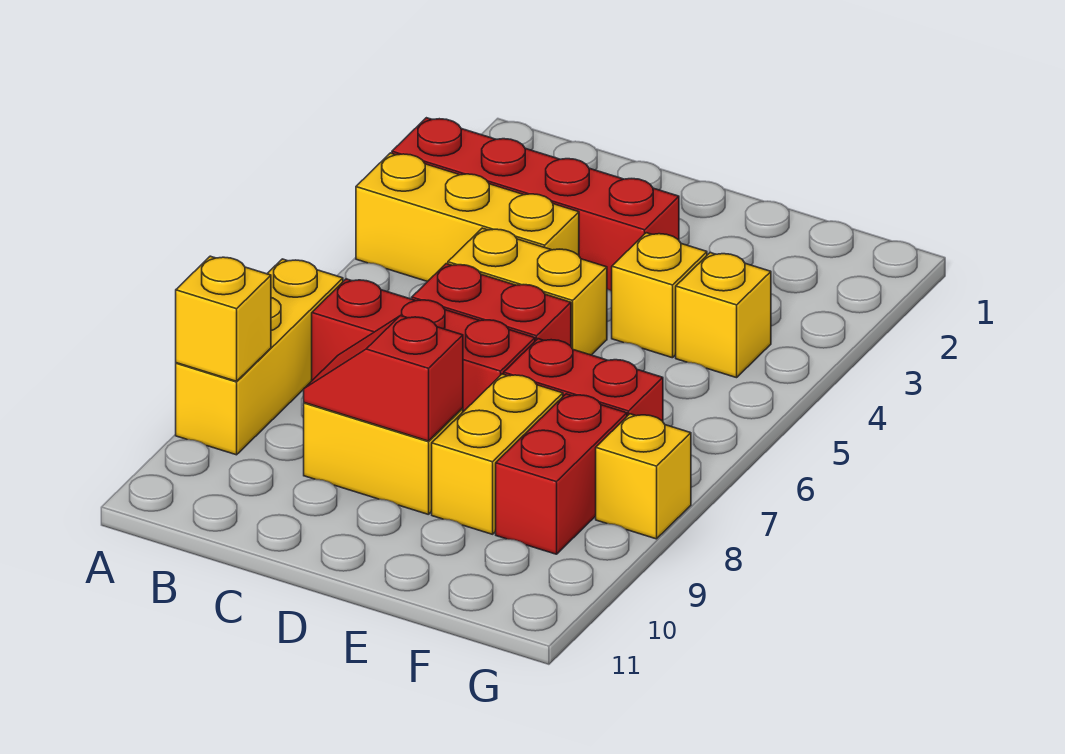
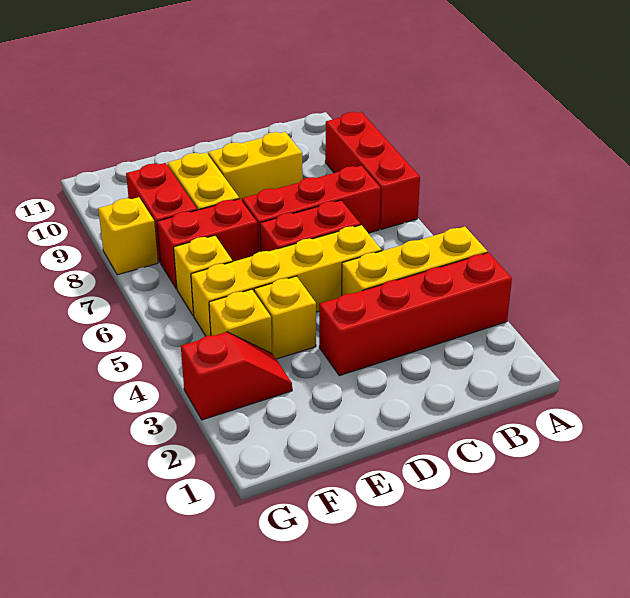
yellow brick A7:A9 level 1 -> red brick A7:A9 level 1
yellow brick A9 level 2 -> yellow brick F6 level 1
yellow brick C5:D5 level 1 -> yellow brick C5:F5 level 1
red slope C9:D9 level 2 top D -> red slope F3:G3 level 1 top G

